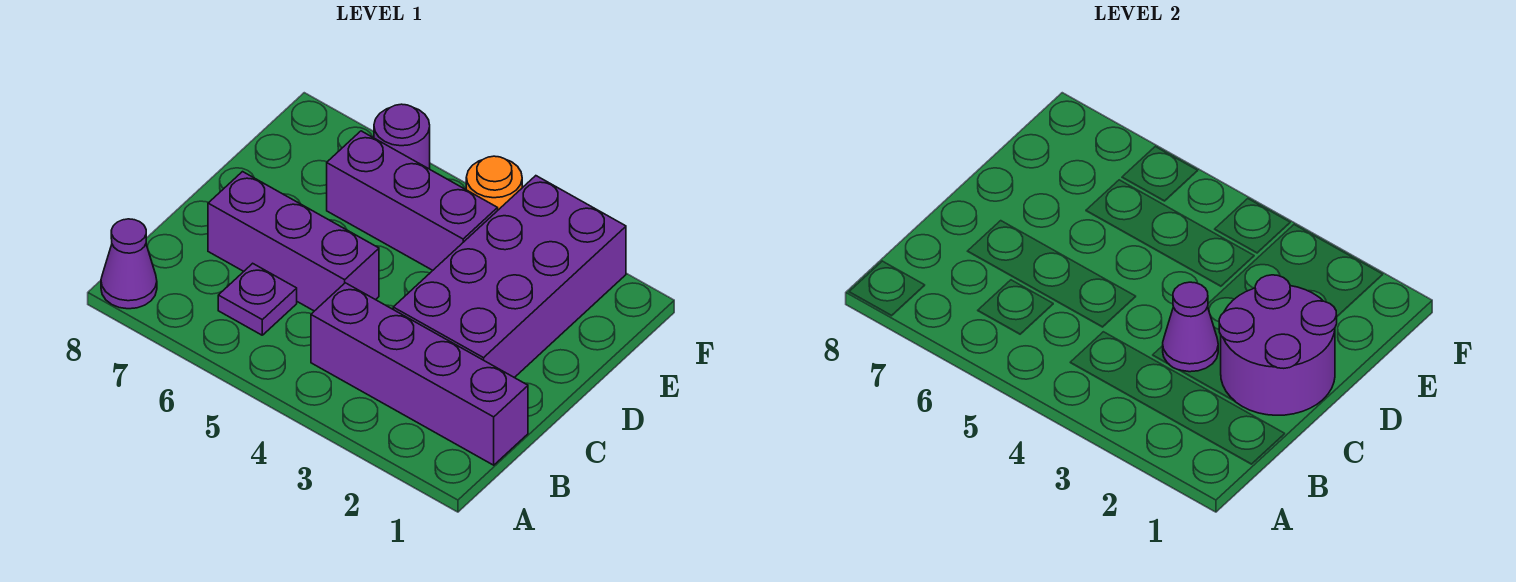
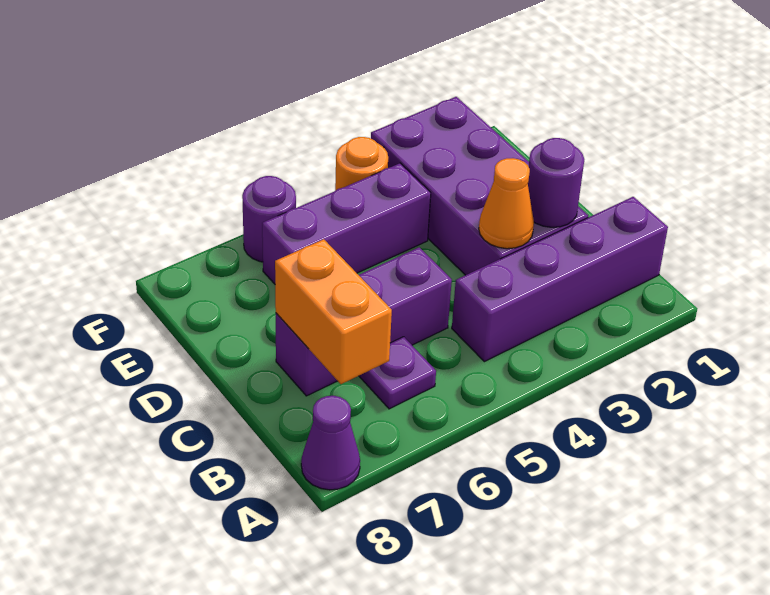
none -> orange brick B7:C7 level 2
purple round brick C1:D2 level 2 -> purple round brick C2 level 2
purple cone C3 level 2 -> orange cone C3 level 2

